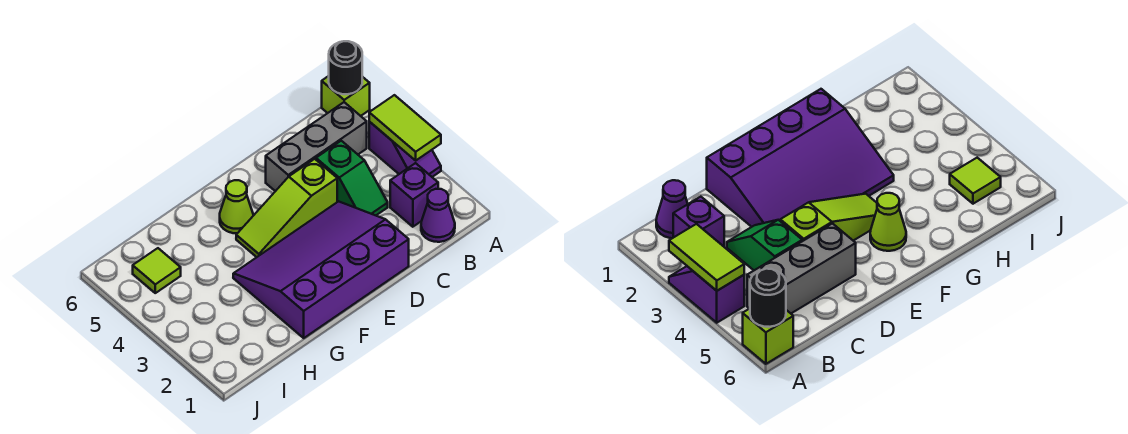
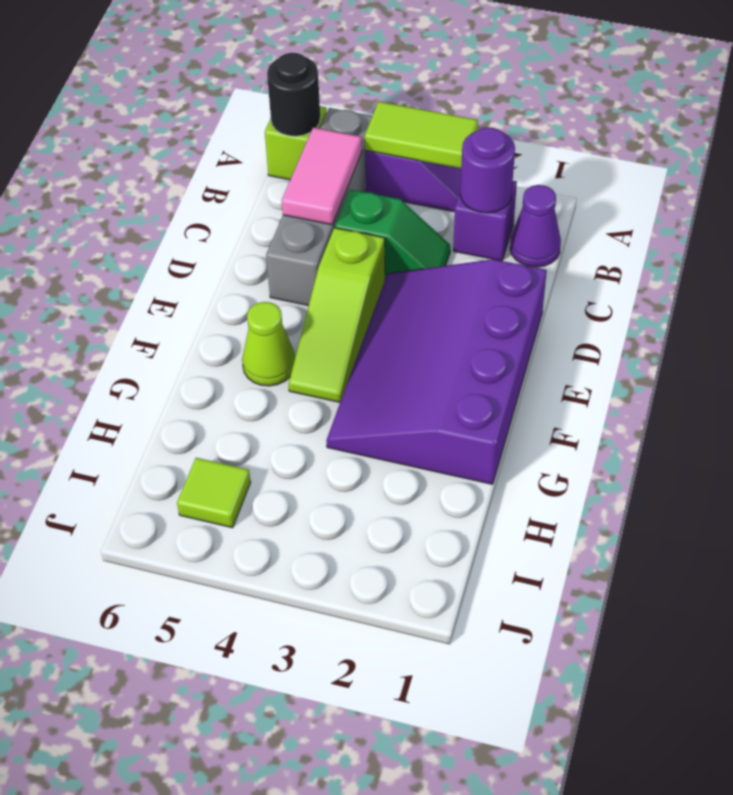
none -> purple round brick B2 level 2
grey brick B5:D5 level 1 -> grey brick A5:D5 level 1
none -> pink tile B5:C5 level 2

